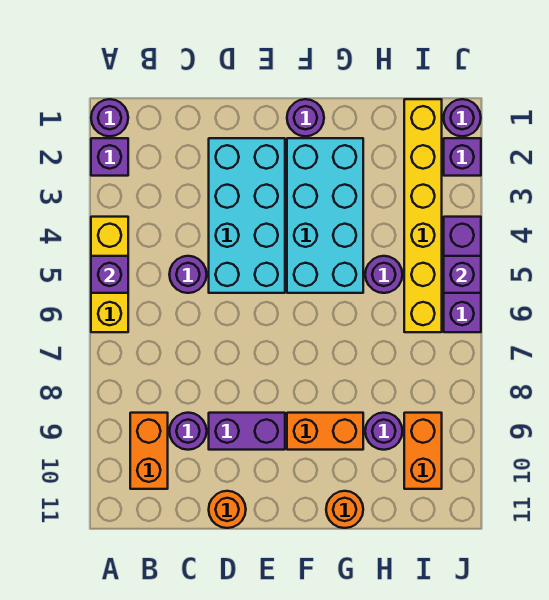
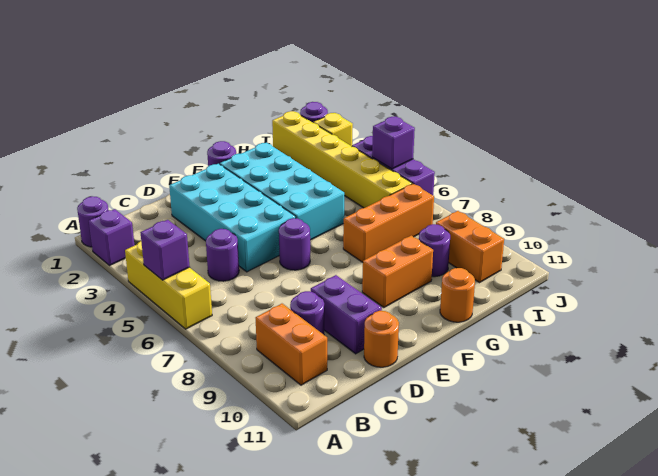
purple brick D9:E9 level 1 -> purple brick D9:D10 level 1
none -> orange brick G7:I7 level 1
purple round brick H5 level 1 -> purple round brick E6 level 1
purple brick J2 level 1 -> yellow brick J2 level 1

